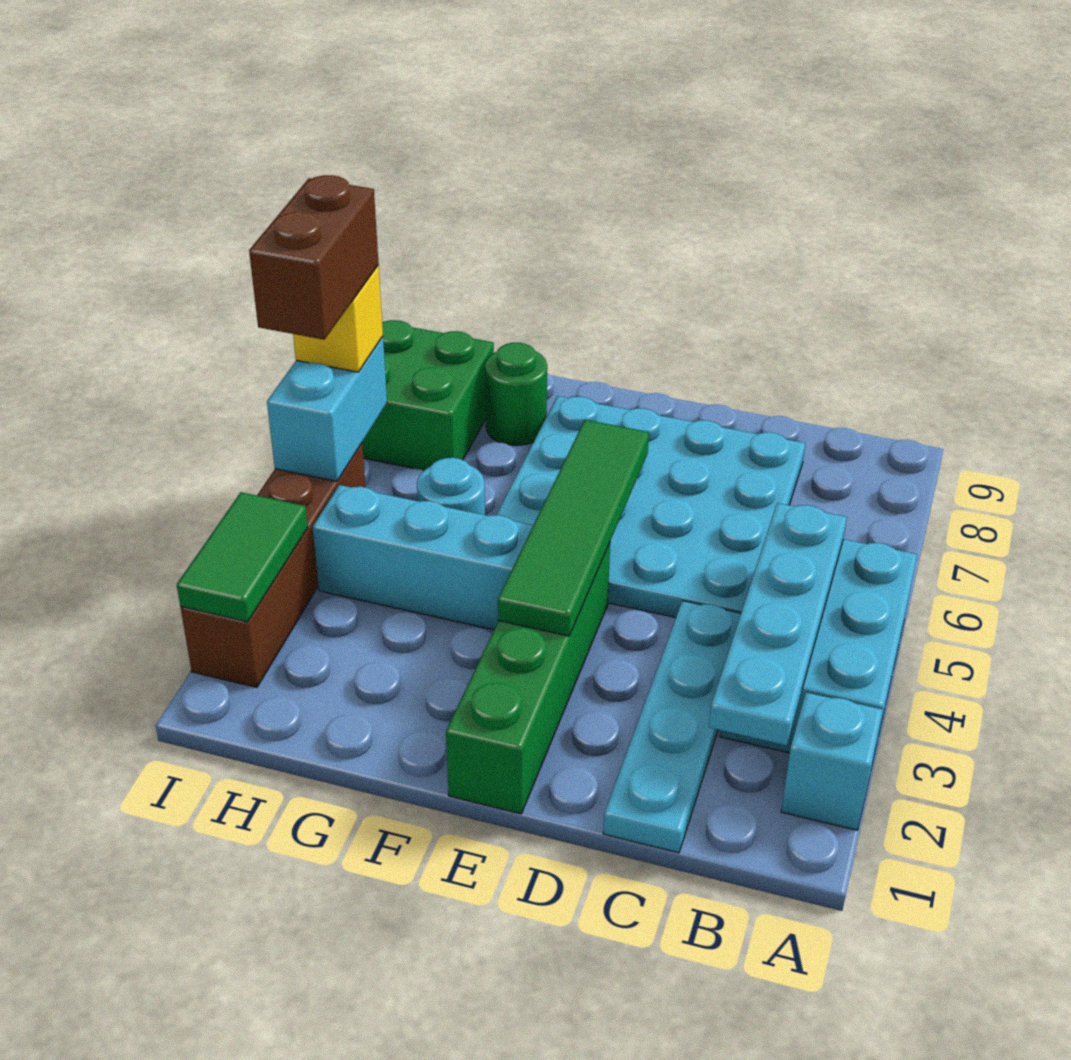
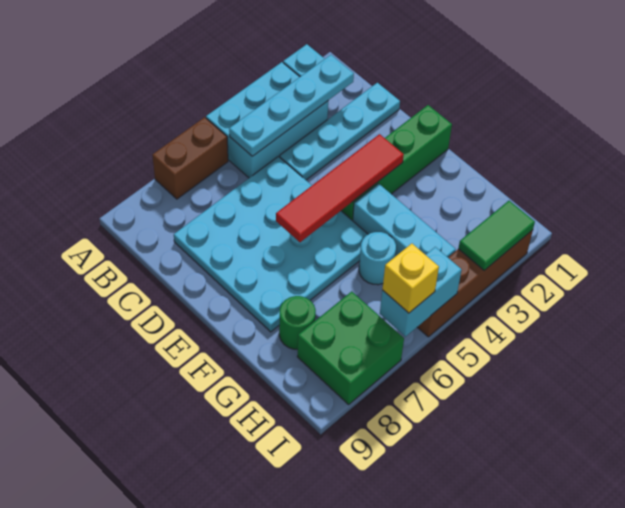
green tile E3:E6 level 2 -> red tile E3:E6 level 2
brown brick I5:I6 level 4 -> brown brick A6:A7 level 1

